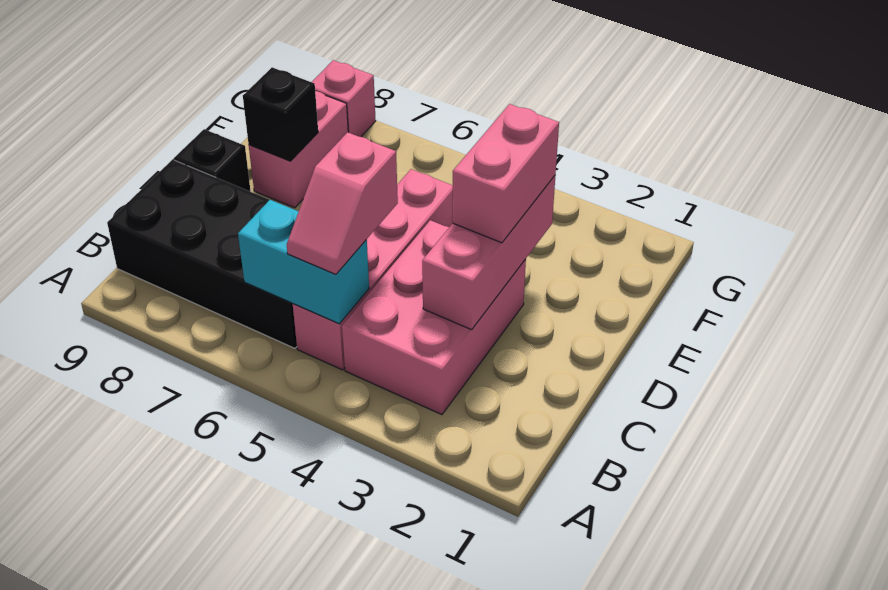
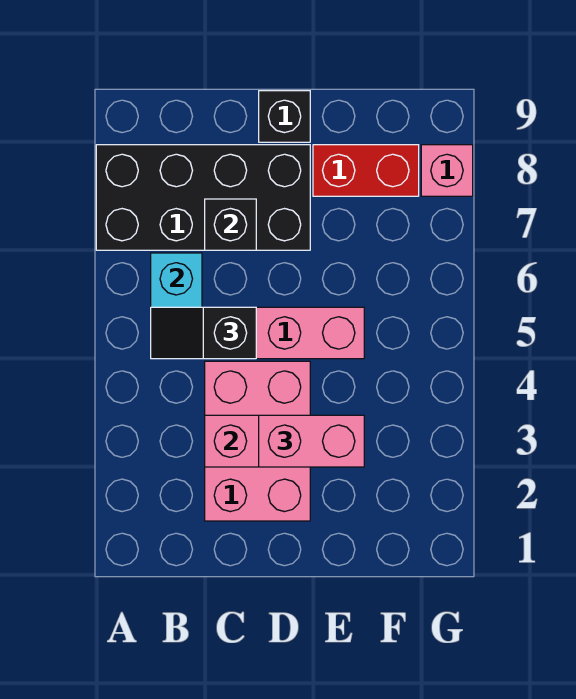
pink brick B3:D4 level 1 -> pink brick C2:D4 level 1
pink slope B5:C5 level 3 top C -> black slope B5:C5 level 3 top C
black brick B6:C9 level 1 -> black brick A7:D8 level 1
pink brick E8:F8 level 1 -> red brick E8:F8 level 1
black brick E8 level 2 -> black brick C7 level 2

